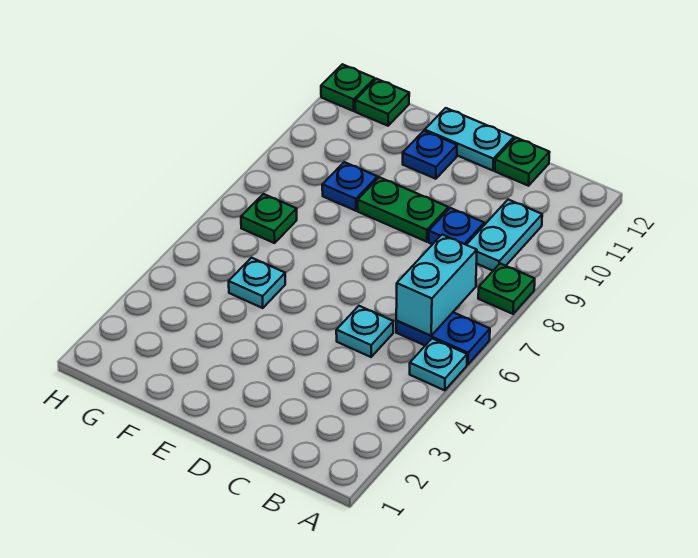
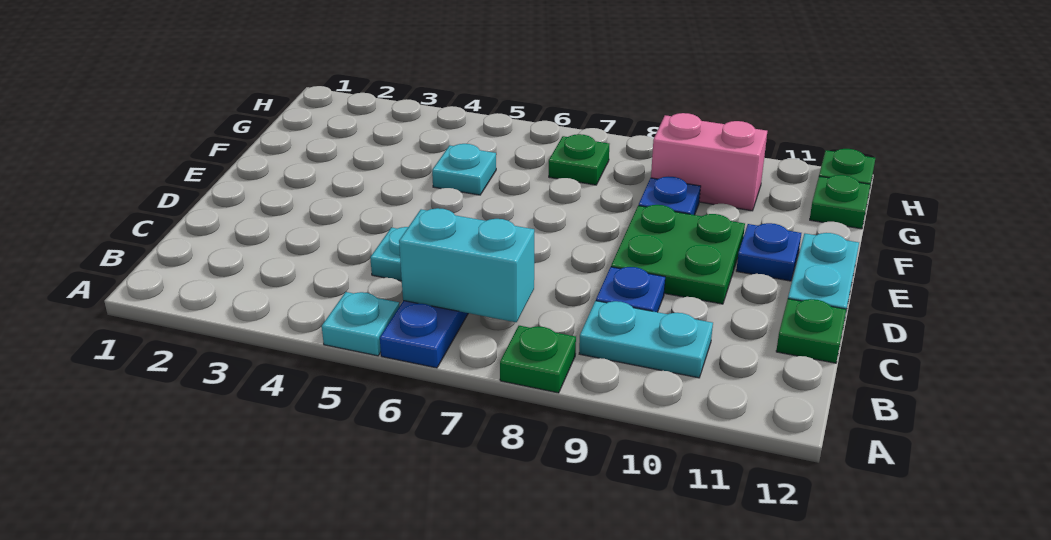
green plate D9:E9 level 1 -> green plate D9:E10 level 1
none -> pink brick G9:G10 level 1

